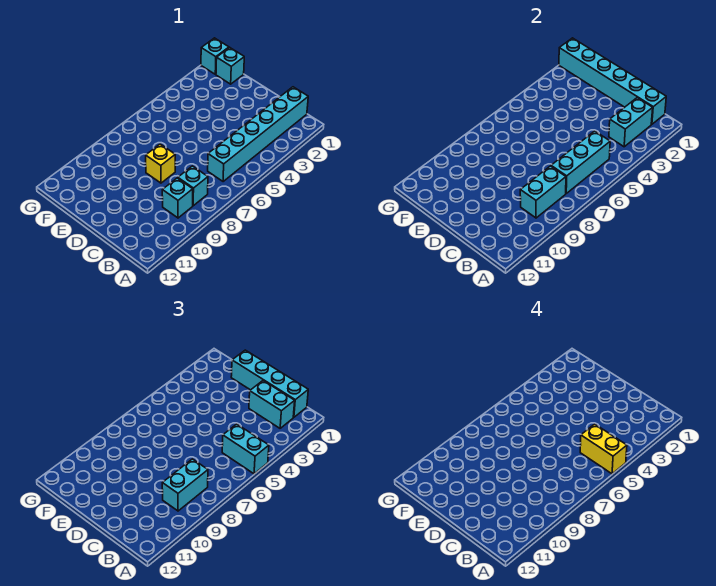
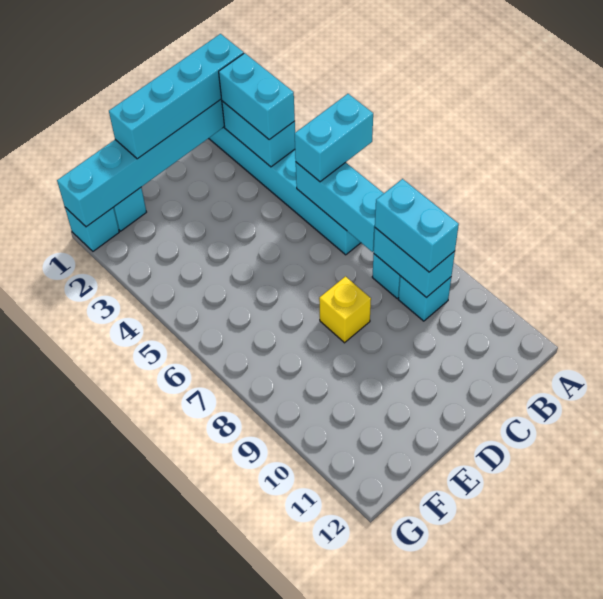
yellow brick A5:B5 level 4 -> none
cyan brick B2:C2 level 3 -> cyan brick B2:B3 level 3

